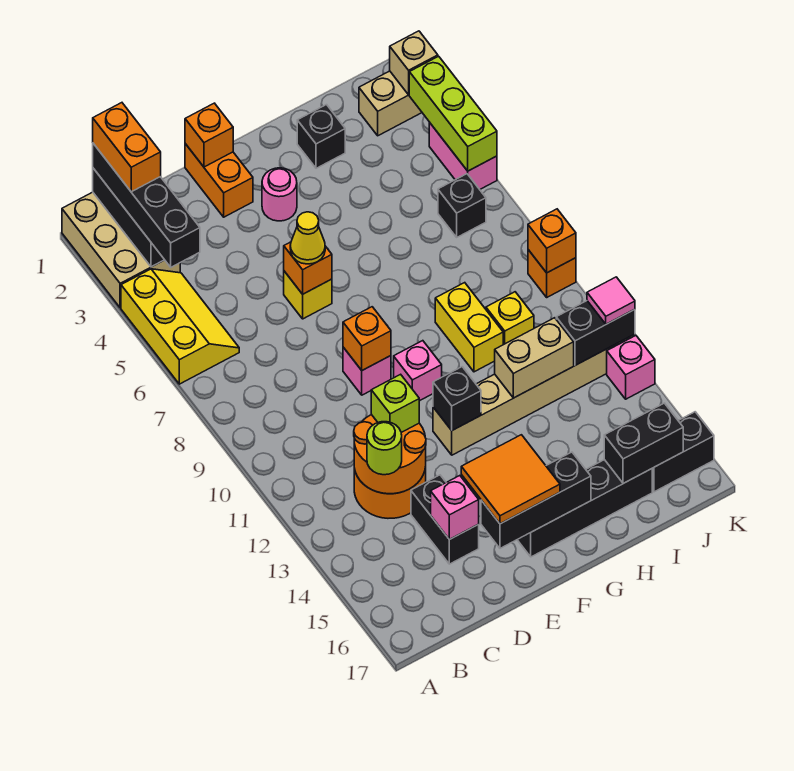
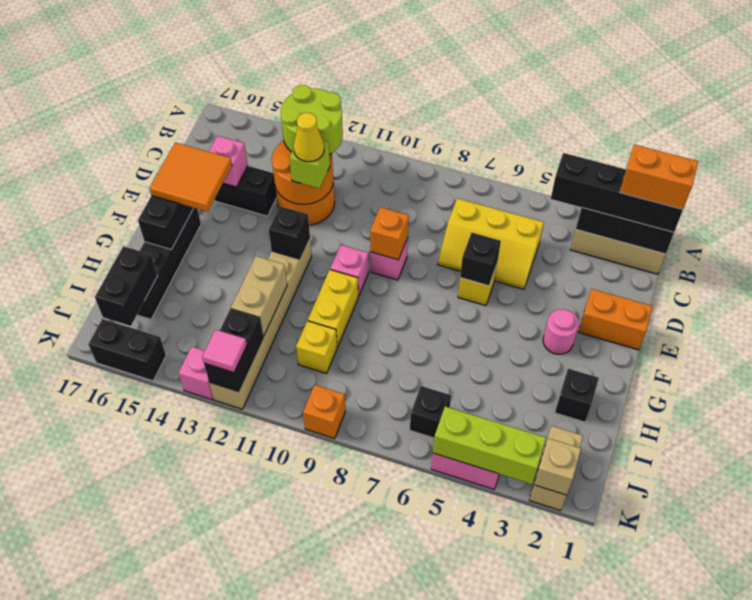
yellow slope A4:B6 level 1 top A -> yellow slope C5:D7 level 1 top C
lime round brick C13 level 3 -> lime round brick B12:C13 level 3
orange brick E1 level 2 -> none
orange brick E6 level 2 -> black brick E6 level 2
yellow cone E6 level 3 -> yellow cone D12 level 4
yellow brick H9:H10 level 1 -> yellow brick G10:H10 level 1
black brick J16:K16 level 1 -> black brick K15:K16 level 1
orange brick K9 level 2 -> none

